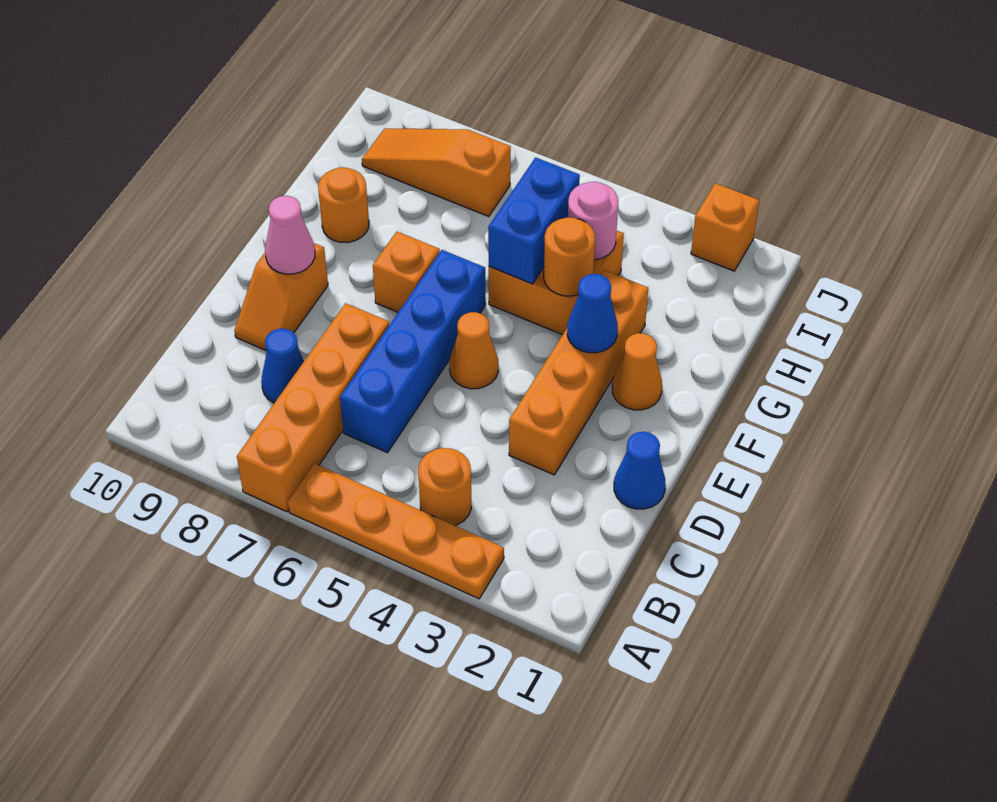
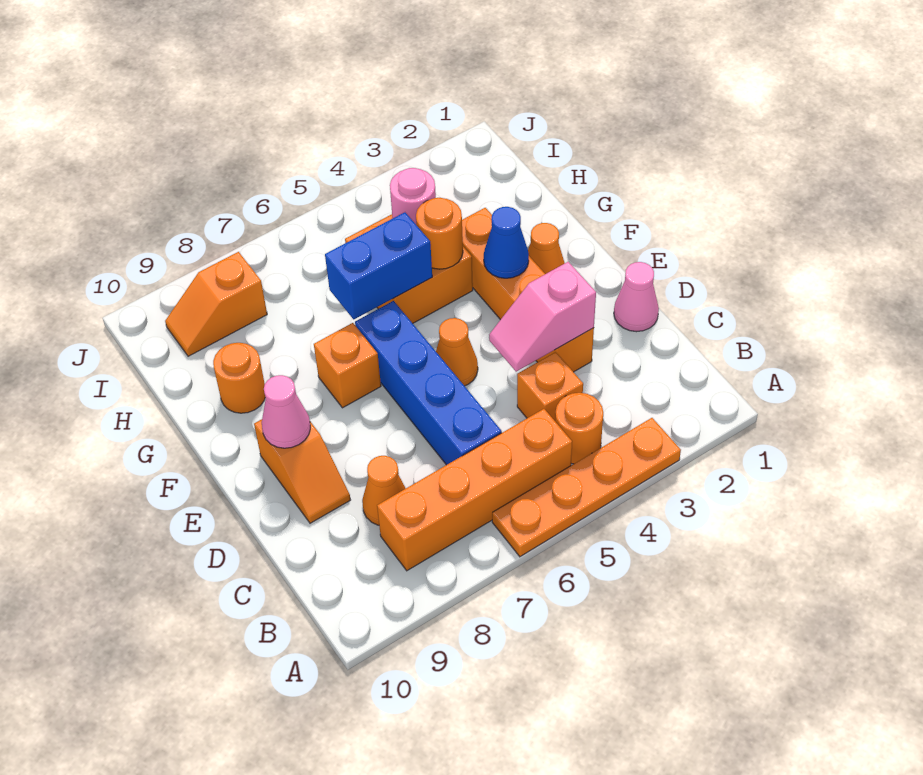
orange brick A7:D7 level 1 -> orange brick B5:B8 level 1
blue cone C8 level 1 -> orange cone C8 level 1
blue cone D1 level 1 -> pink cone D1 level 1
none -> pink slope D3:D4 level 2 top 3
blue brick G5:H5 level 2 -> blue brick G5:G6 level 2
orange slope I7:I9 level 1 top 7 -> orange slope I8:I9 level 1 top 8
orange brick J2 level 1 -> orange brick C4 level 1

